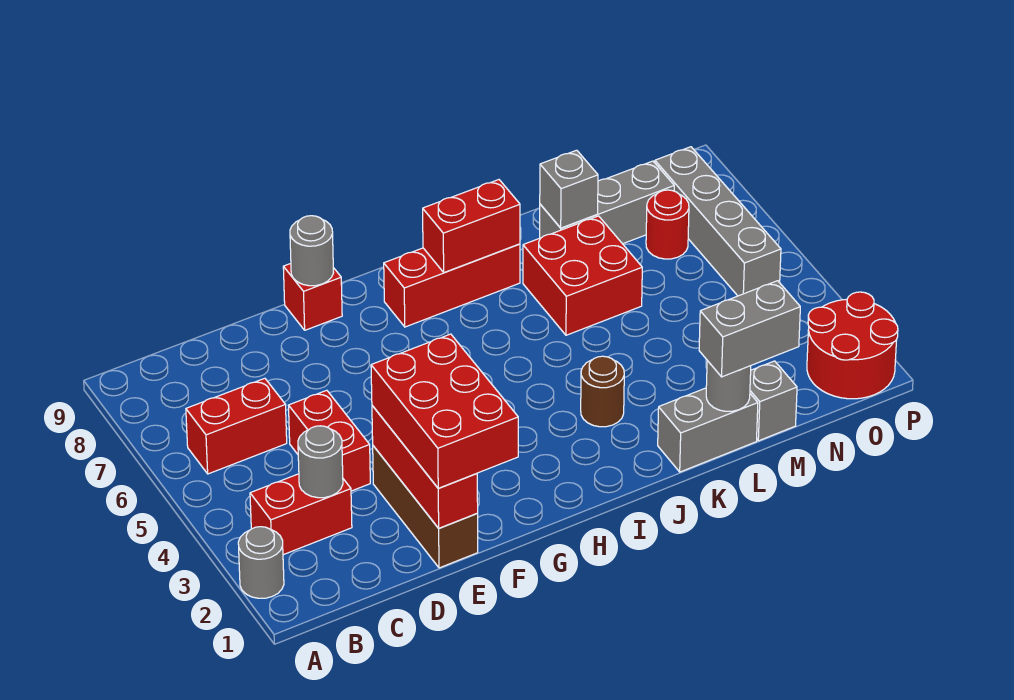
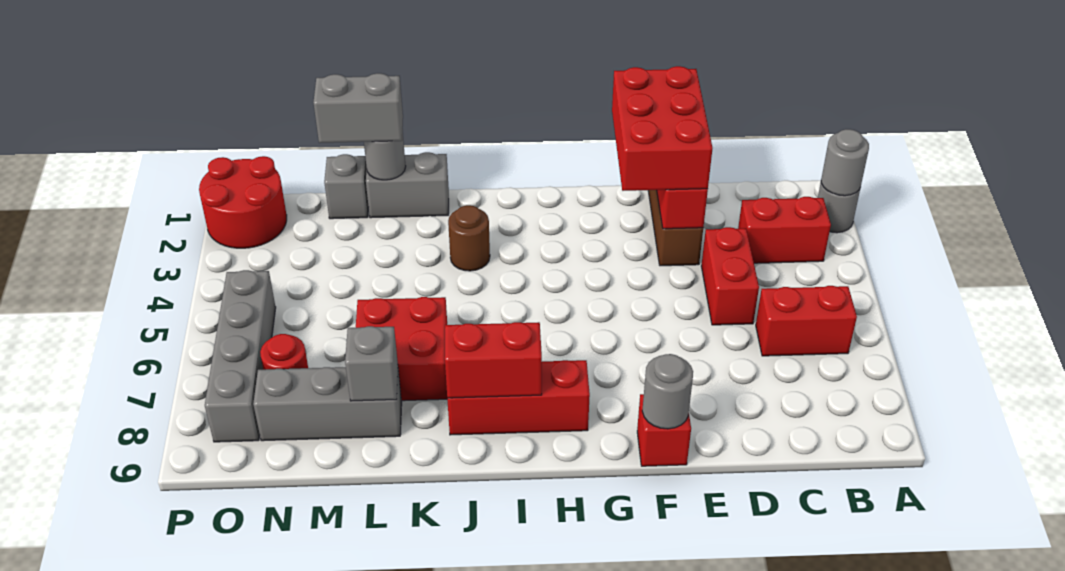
grey round brick C3 level 2 -> grey round brick A2 level 2

